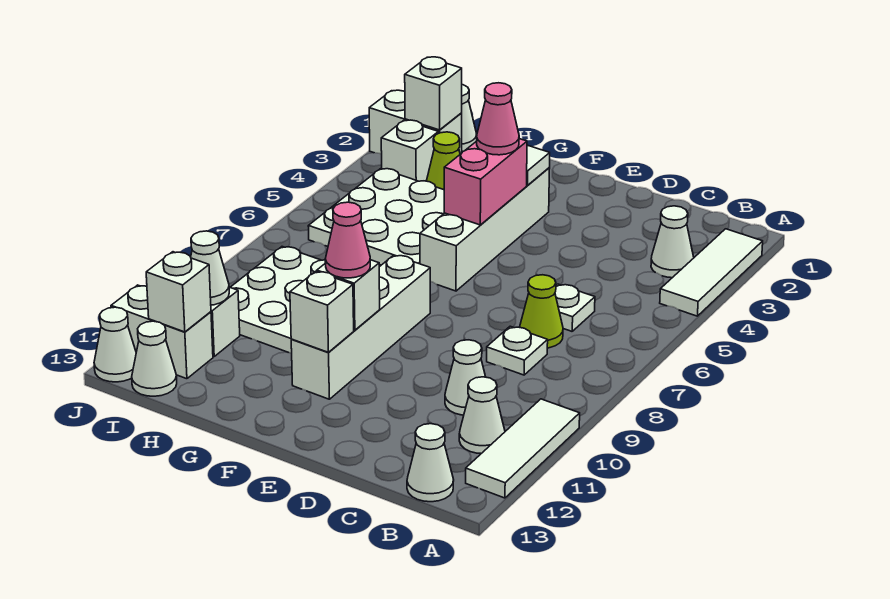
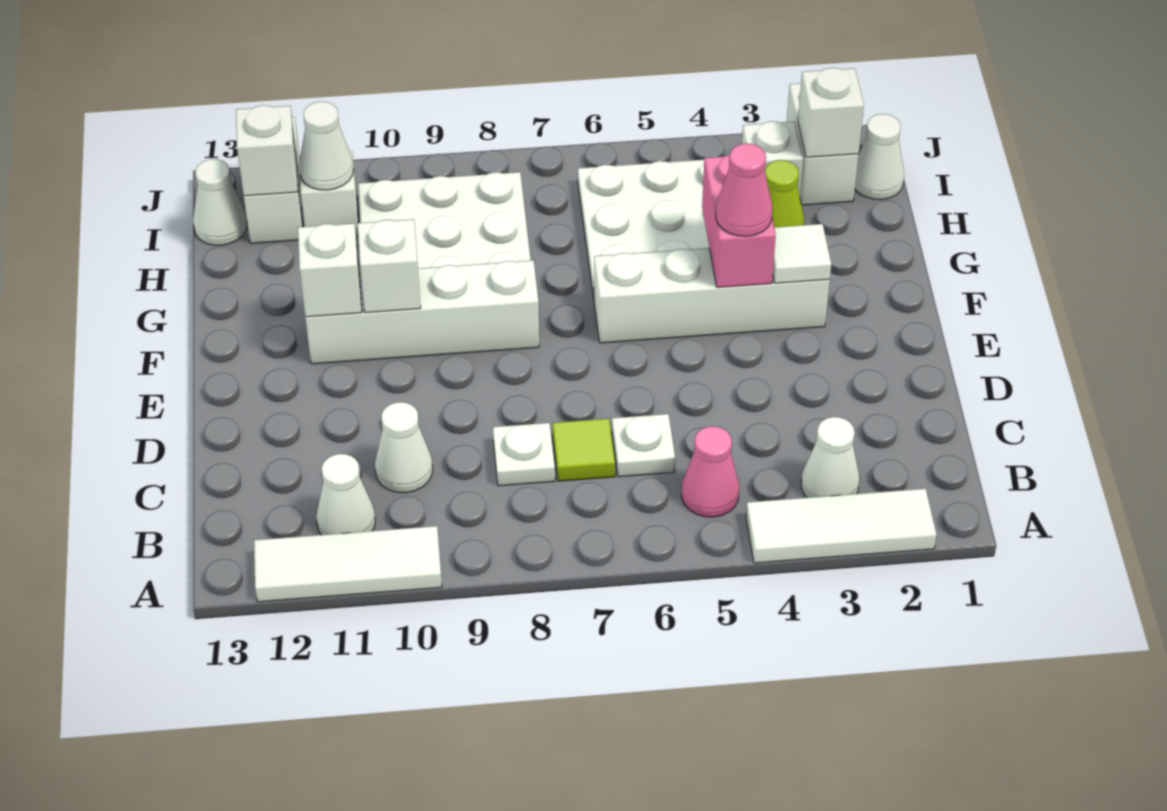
white cone B13 level 1 -> none
lime cone C7 level 1 -> lime tile C7 level 1
pink brick F4:F5 level 2 -> pink brick F4:G4 level 2
pink cone F10 level 3 -> pink cone B5 level 1
white cone J13 level 1 -> none

